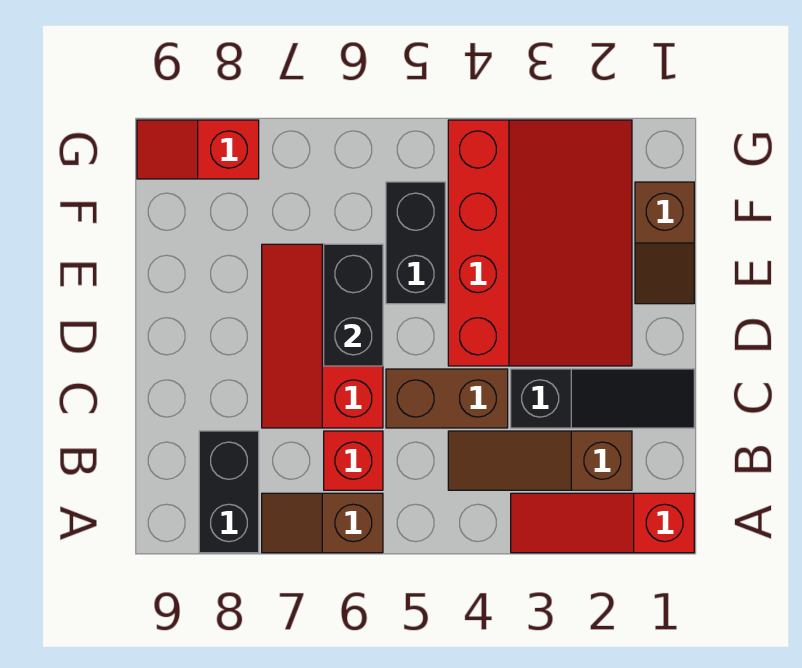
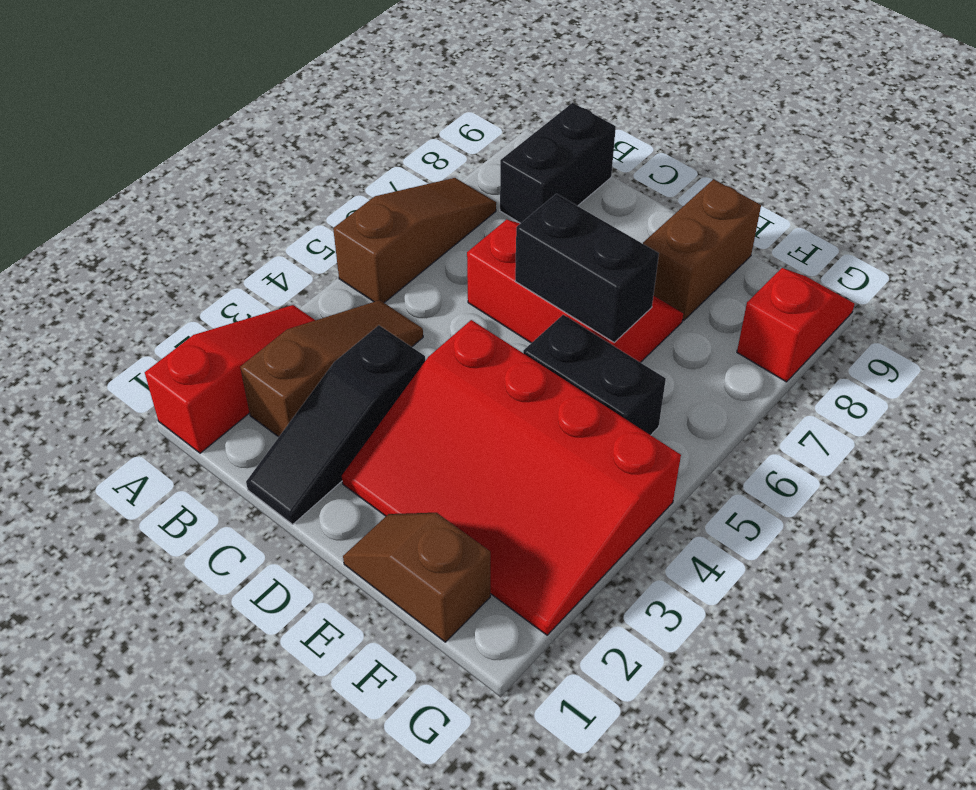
brown slope A6:A7 level 1 top 6 -> brown slope A5:A7 level 1 top 5
black brick A8:B8 level 1 -> black brick B8:B9 level 1
red brick B6 level 1 -> none
brown brick C4:C5 level 1 -> brown brick E8:E9 level 1

